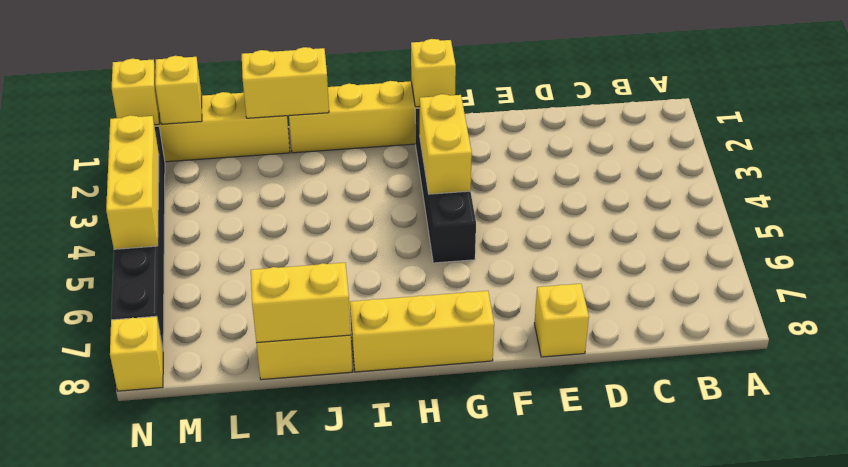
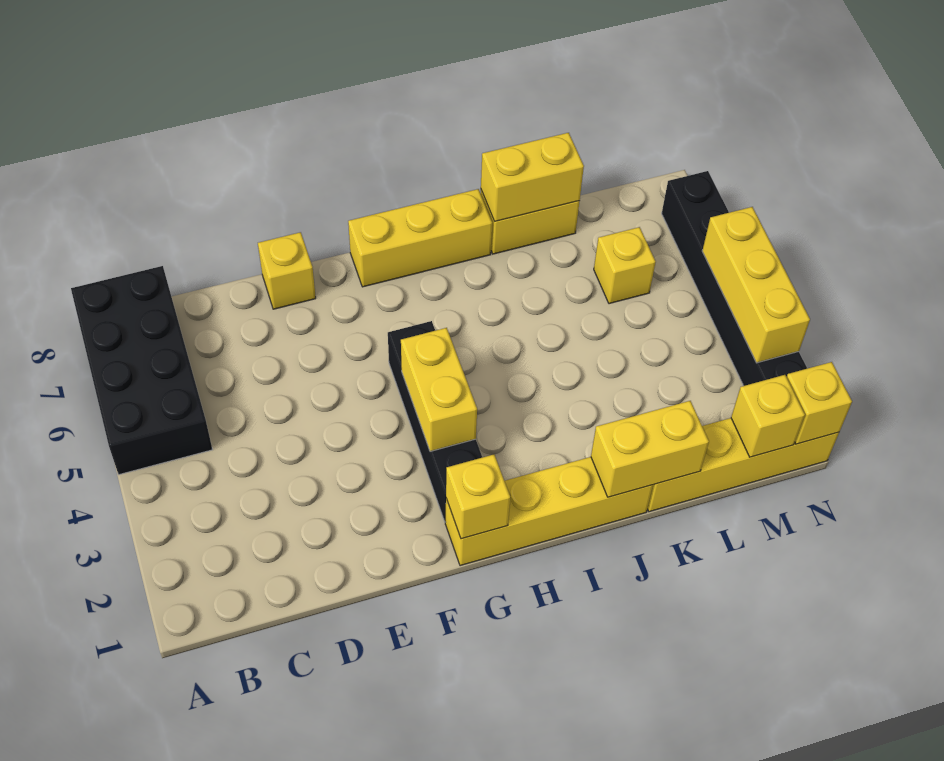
none -> black brick A5:B8 level 1
yellow brick N8 level 1 -> yellow brick L6 level 1

